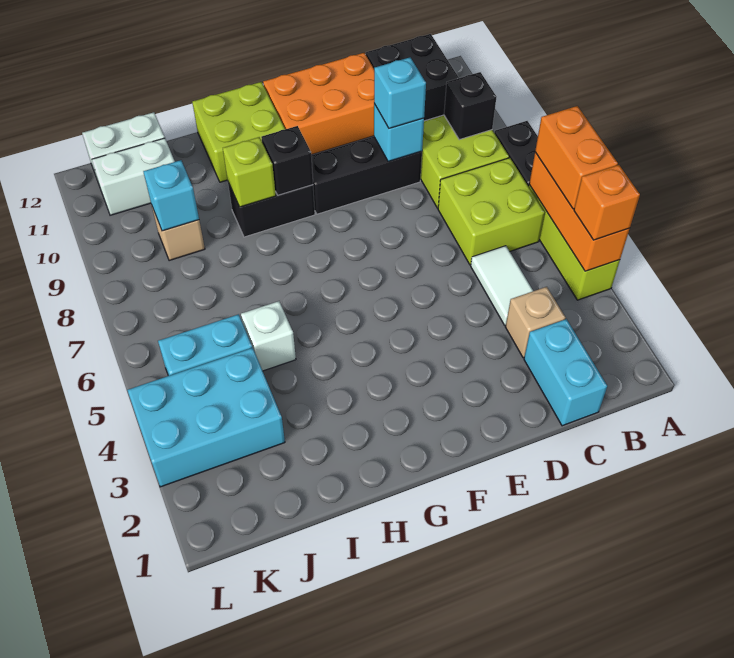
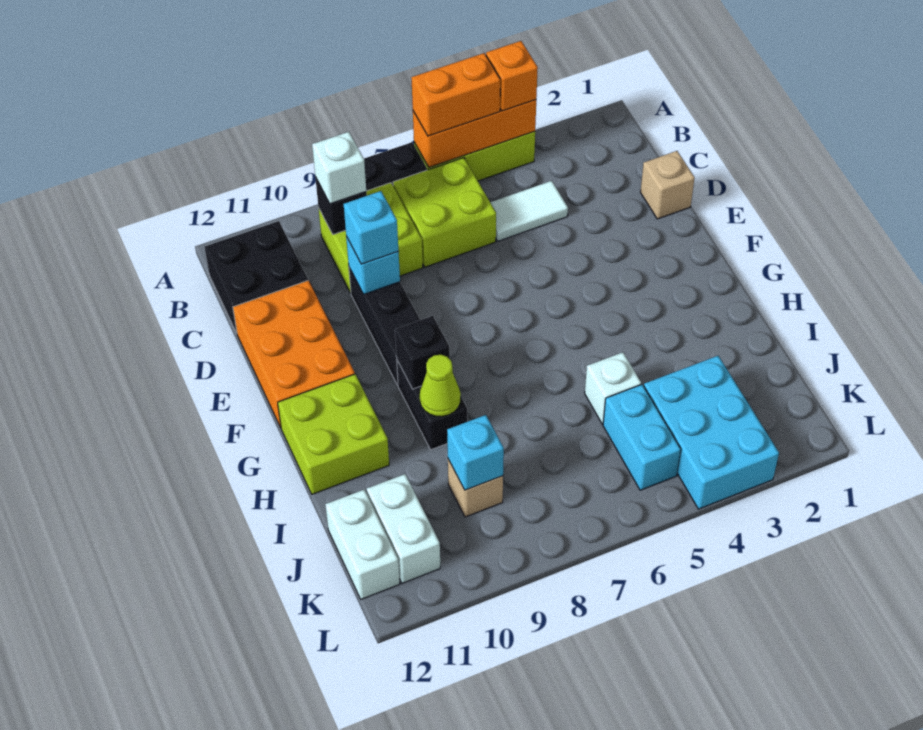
none -> white brick B9 level 3
cyan brick C1:C2 level 1 -> none
tan brick C3 level 1 -> tan brick D1 level 1
lime brick H9 level 2 -> lime cone H9 level 2

